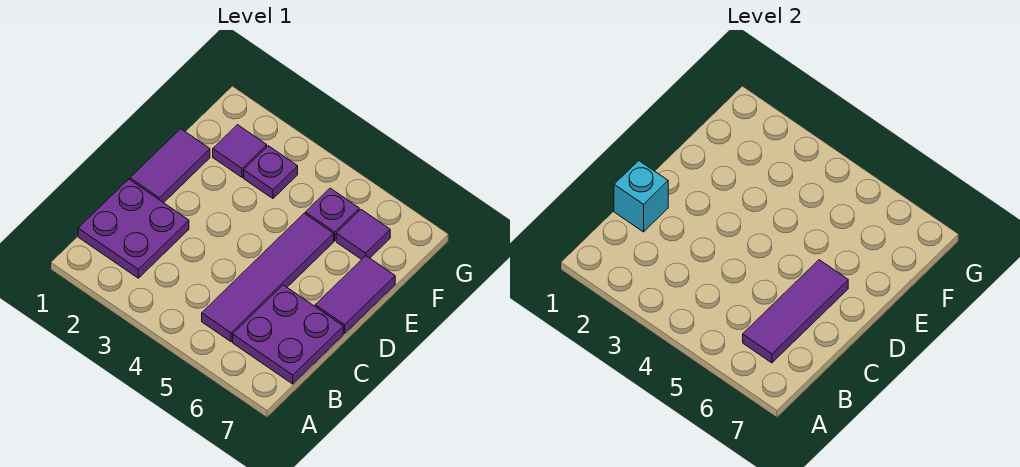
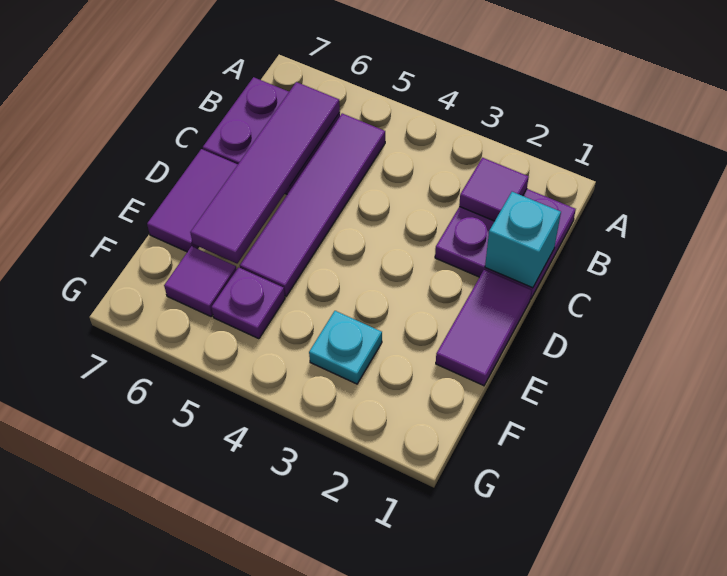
purple tile B6:D6 level 2 -> purple tile B6:E6 level 2
purple tile F2 level 1 -> purple tile B2 level 2
purple plate F3 level 1 -> cyan plate F3 level 1

